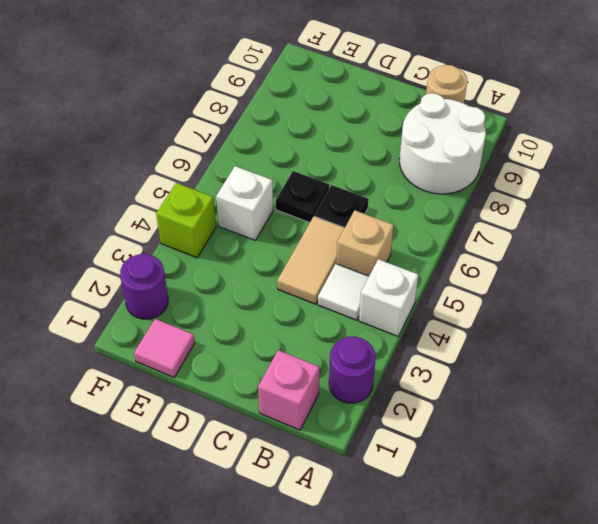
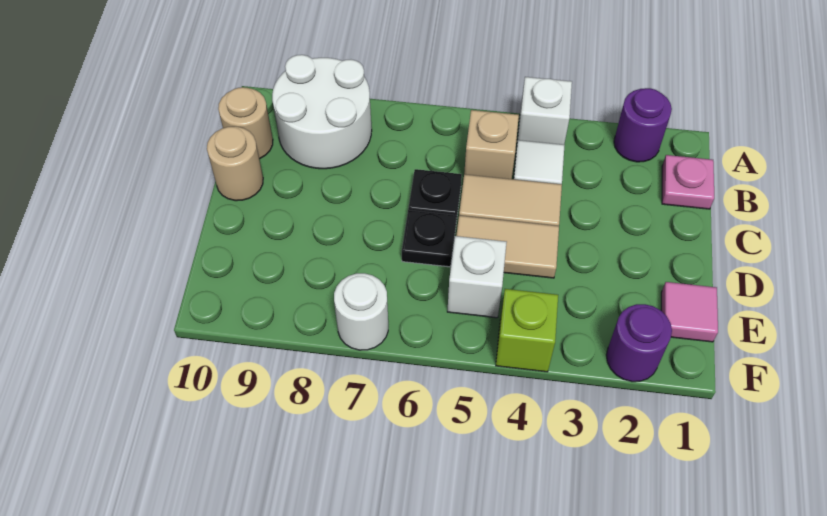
pink brick B1 level 1 -> pink plate B1 level 1
none -> tan round brick C10 level 1
none -> tan tile D4:D5 level 1
none -> white round brick F7 level 1

